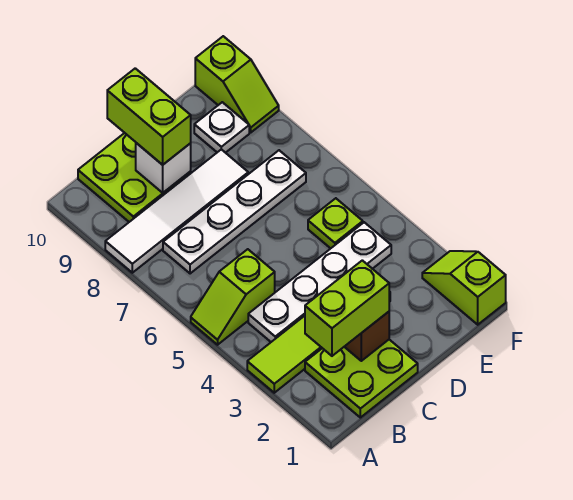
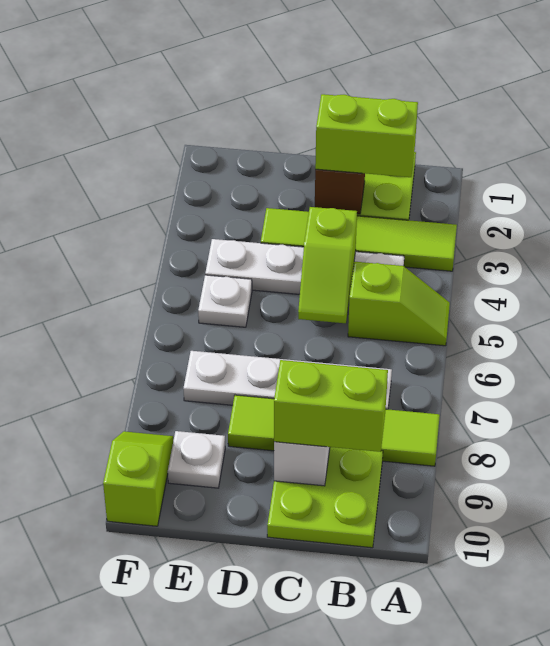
white tile A8:D8 level 1 -> lime tile A8:D8 level 1
lime brick C9:C10 level 3 -> lime brick B9:C9 level 3
lime plate E5 level 1 -> white plate E5 level 1
lime slope F1:F2 level 1 top 1 -> lime slope C4:C5 level 2 top 4

